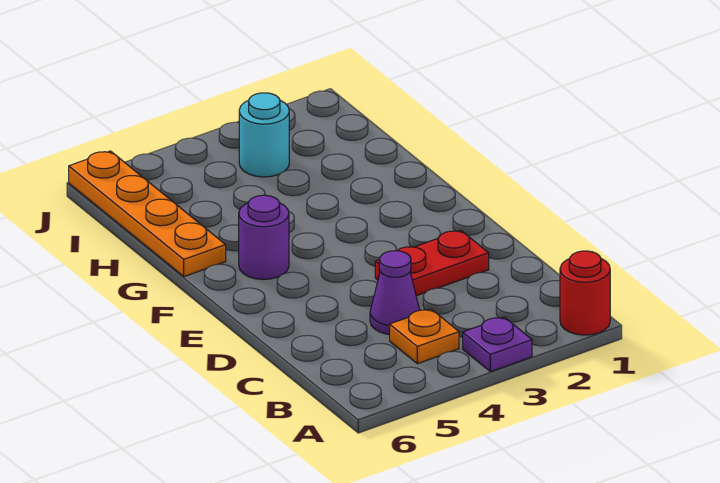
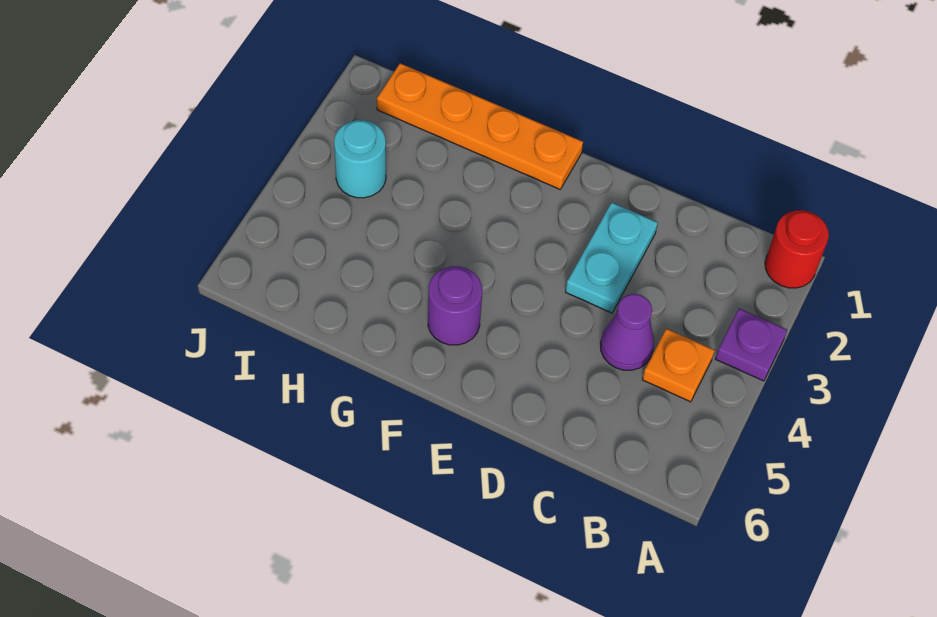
red plate D2:D3 level 1 -> cyan plate D2:D3 level 1
orange plate G6:J6 level 1 -> orange plate F1:I1 level 1

